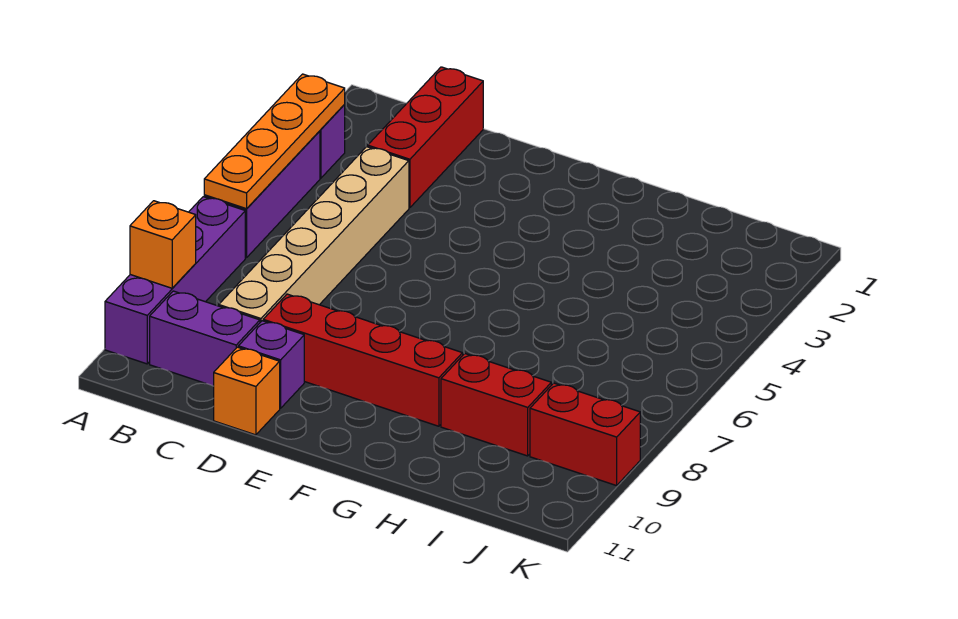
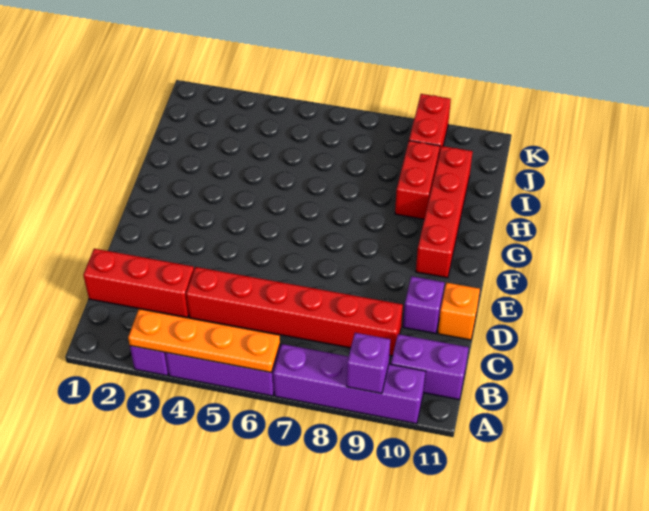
orange brick A9 level 2 -> purple brick A9 level 2
purple brick B10:C10 level 1 -> purple brick B10:B11 level 1
tan brick C4:C9 level 1 -> red brick C4:C9 level 1
red brick D9:G9 level 1 -> red brick F10:I10 level 1

